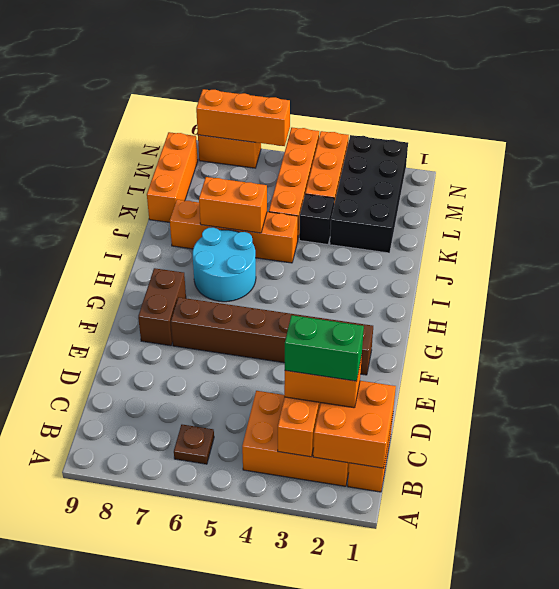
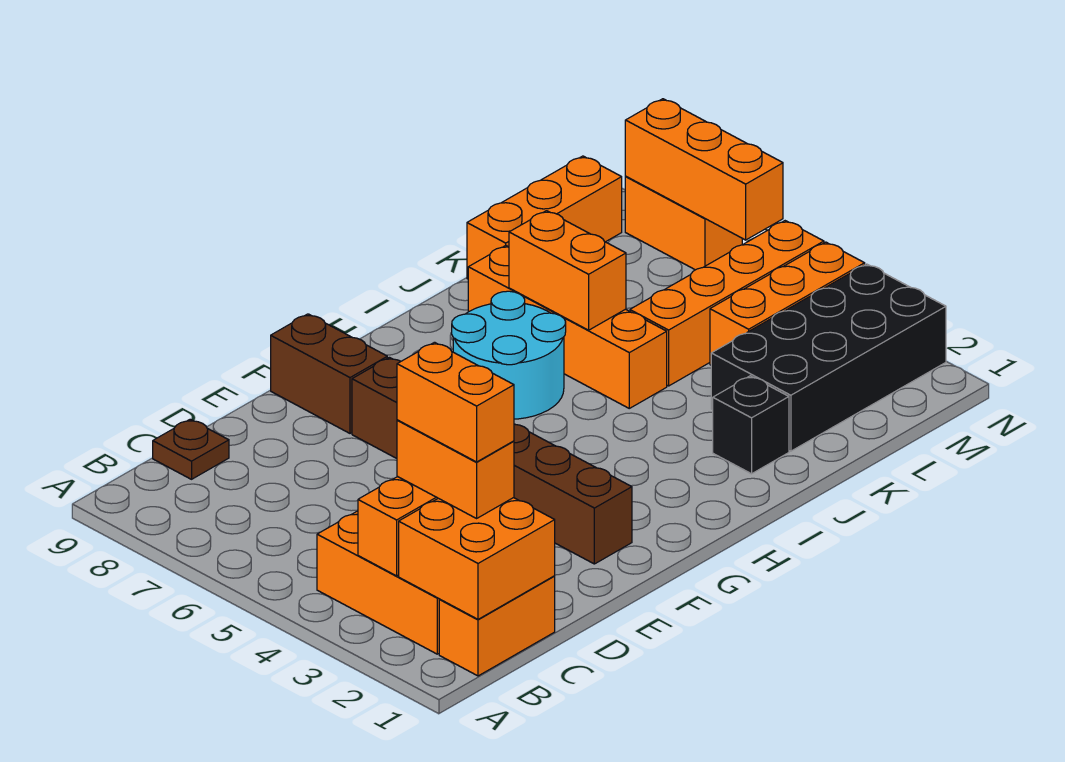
brown plate B6 level 1 -> brown plate C9 level 1
green brick C2:C3 level 4 -> orange brick C2:C3 level 4
brown brick F8:G8 level 1 -> brown brick F8:F9 level 1
black brick K4 level 1 -> black brick J2 level 1

